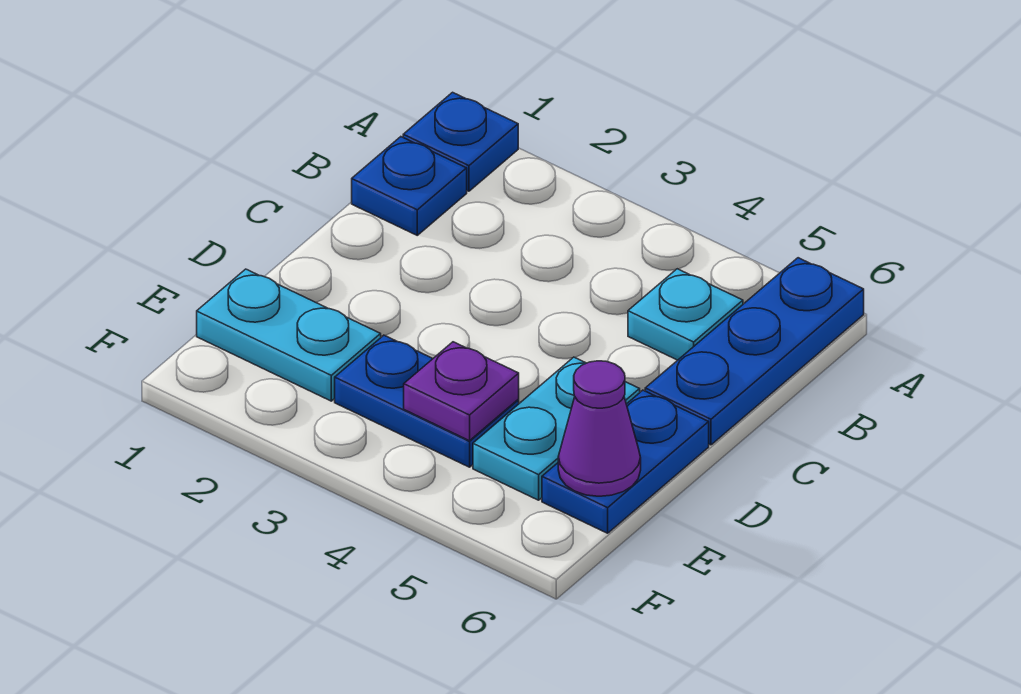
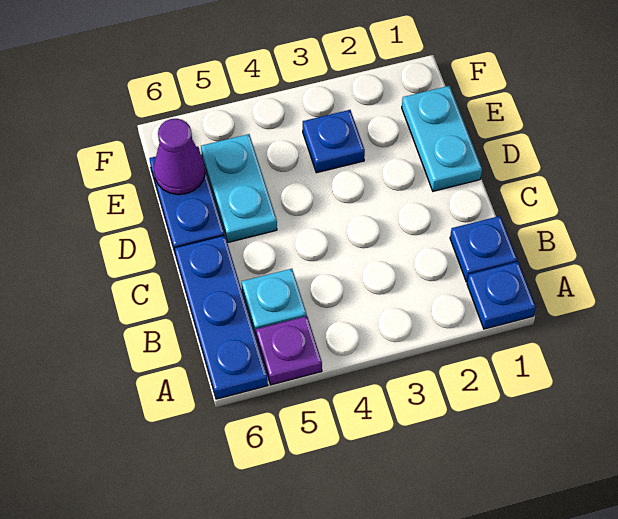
cyan plate E1:E2 level 1 -> cyan plate D1:E1 level 1
blue plate E3:E4 level 1 -> blue plate E3 level 1
purple plate E4 level 2 -> purple plate A5 level 1

